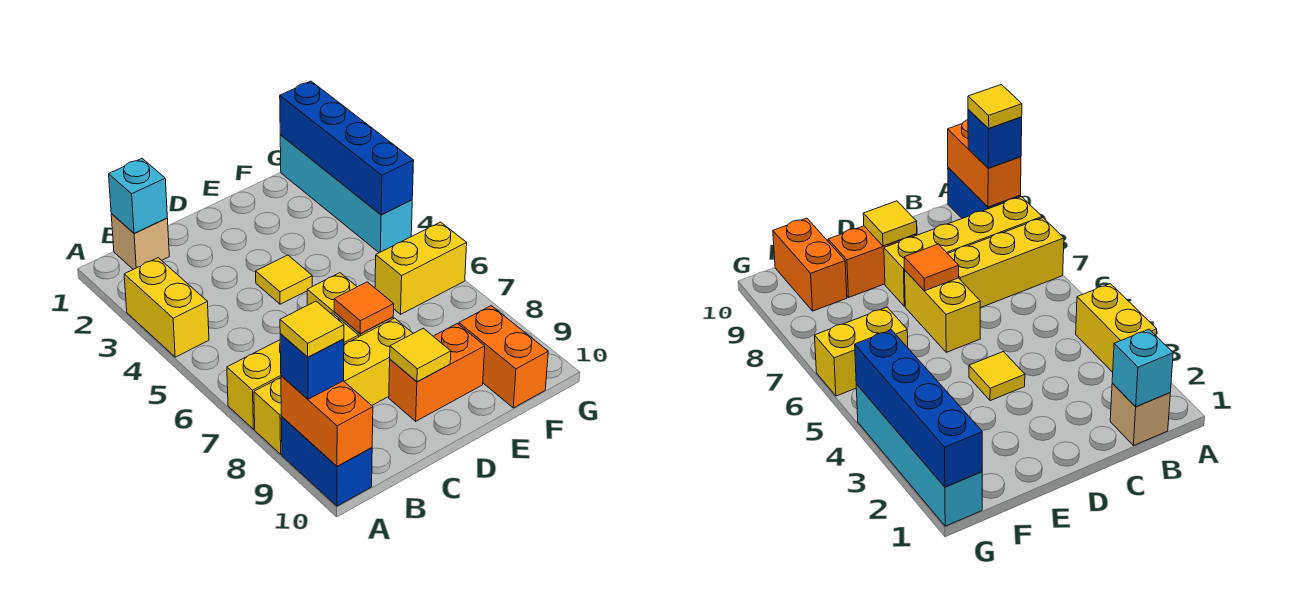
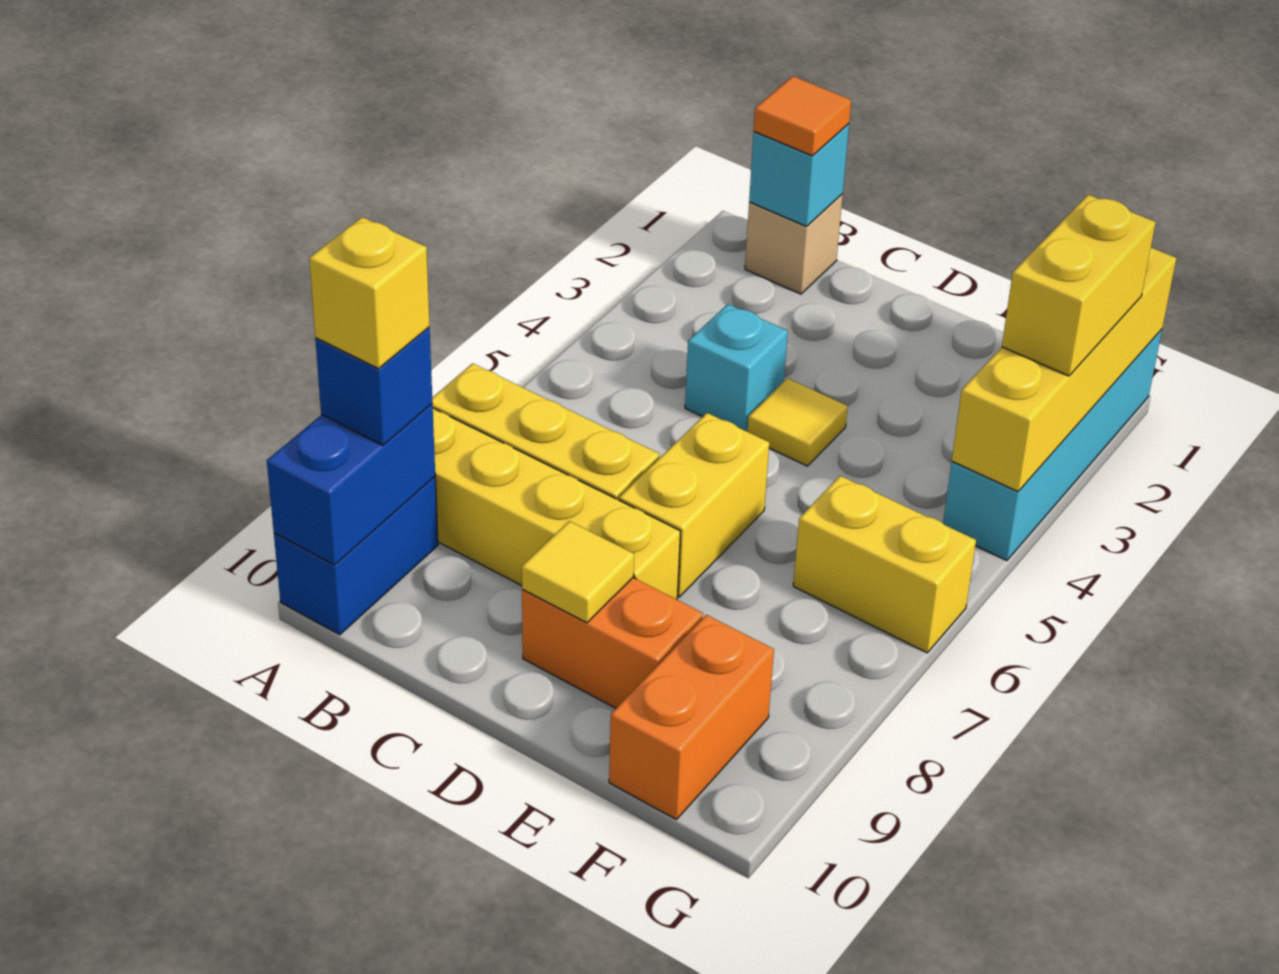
yellow brick A3:A4 level 1 -> yellow brick G2:G3 level 3
orange brick A9:A10 level 2 -> blue brick A9:A10 level 2
yellow tile A9 level 4 -> yellow brick A9 level 4
none -> cyan brick C4 level 1
orange tile D7 level 2 -> orange tile B1 level 3
blue brick G1:G4 level 2 -> yellow brick G1:G4 level 2

